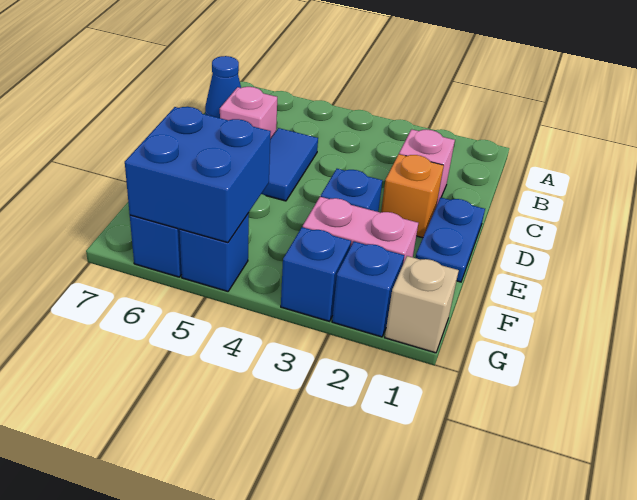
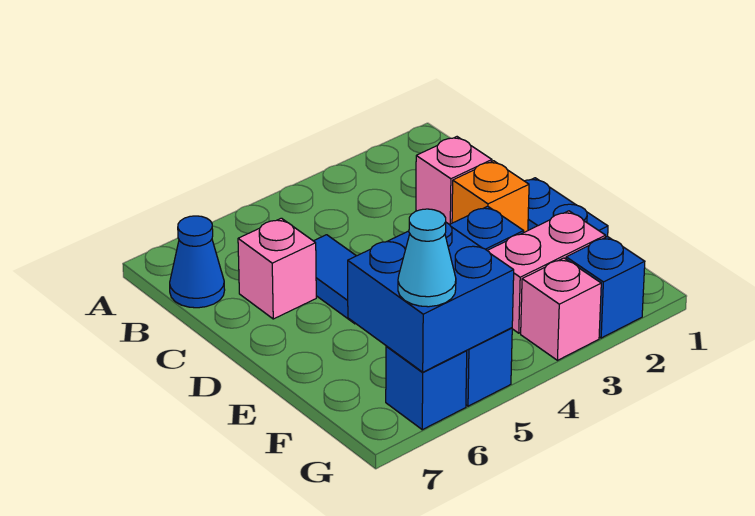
tan brick G1 level 1 -> none
blue brick G3 level 1 -> pink brick G3 level 1
none -> cyan cone G6 level 3

